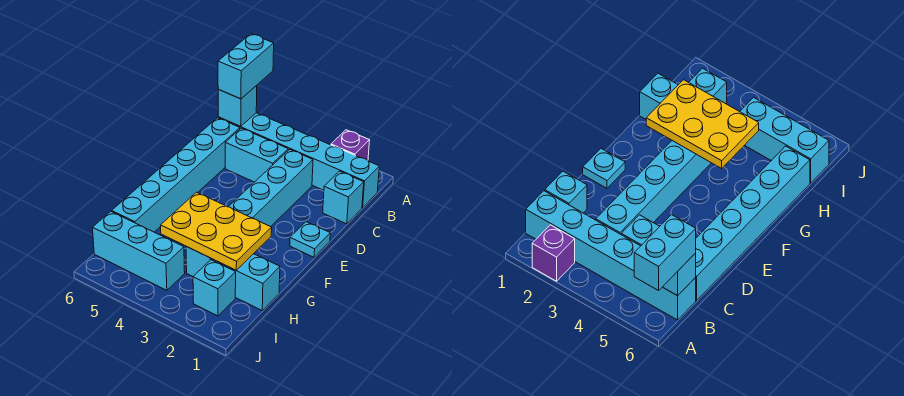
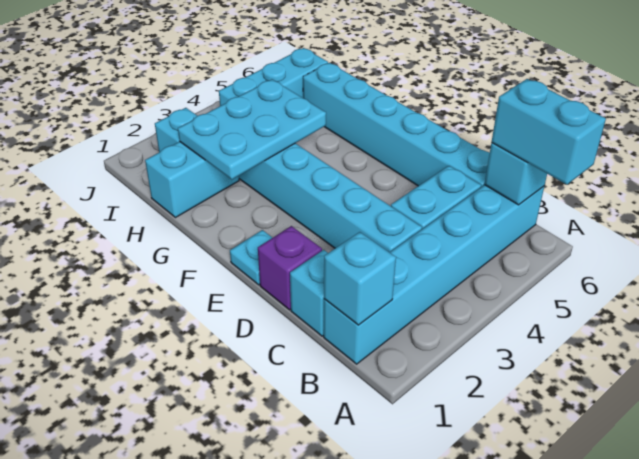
purple brick A2 level 1 -> purple brick D1 level 1
none -> cyan brick B1 level 2
yellow plate G2:H4 level 2 -> cyan plate G2:H4 level 2

